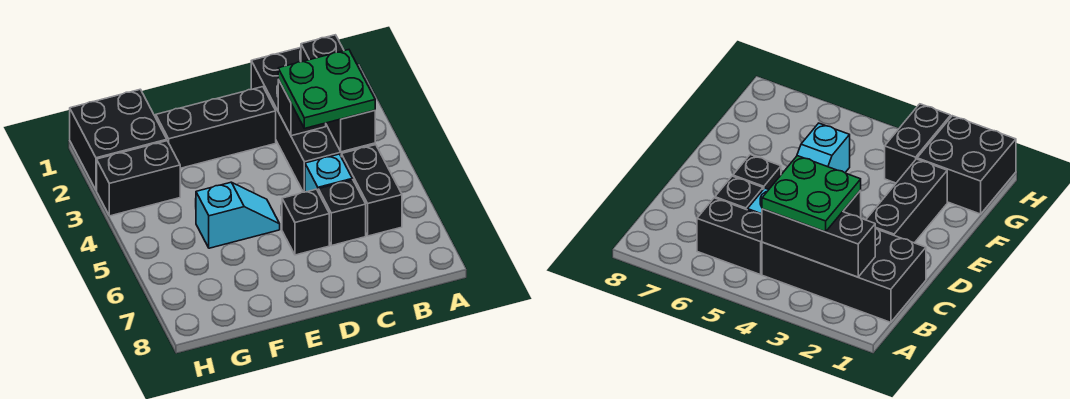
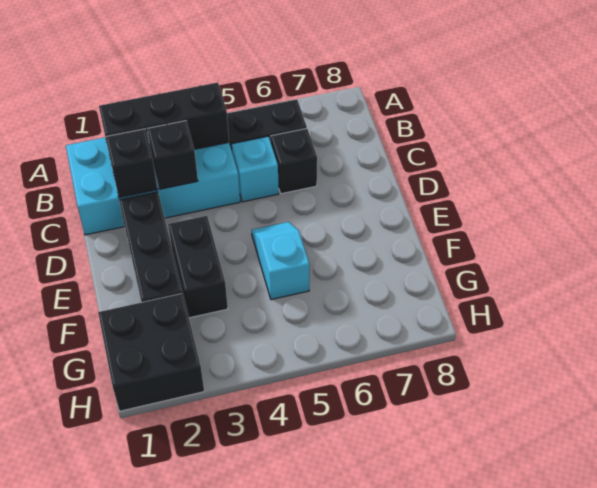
black brick B1:C4 level 1 -> cyan brick B1:C4 level 1
green plate B3:C4 level 3 -> none
black brick D6 level 1 -> black brick C2 level 2
black brick G3:H3 level 1 -> black brick E3:F3 level 1

